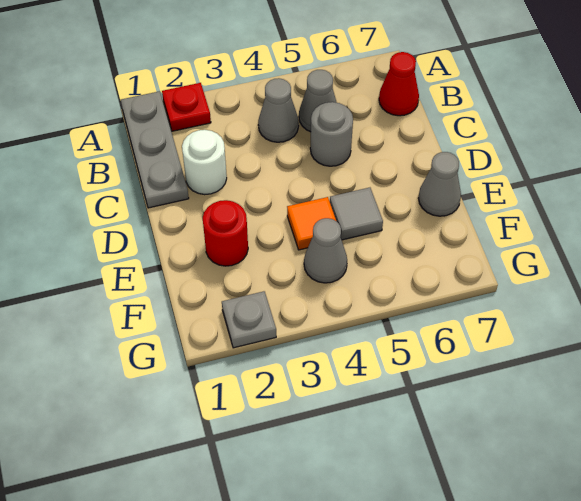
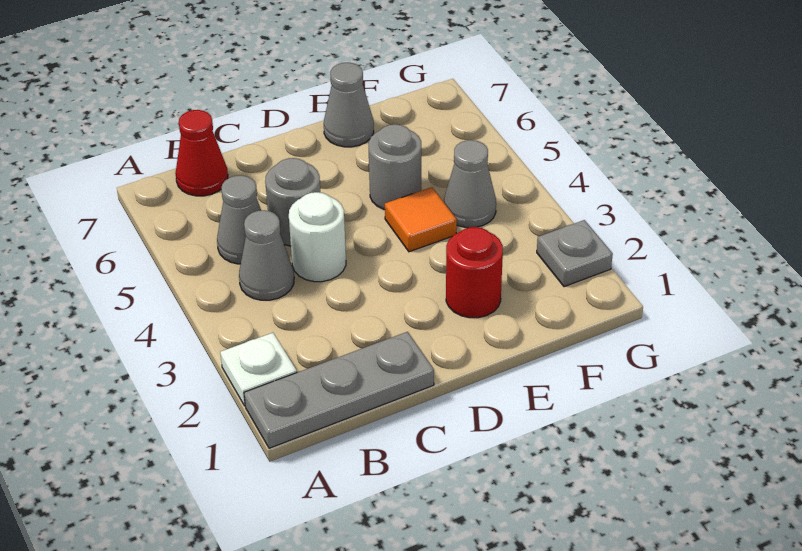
red plate A2 level 1 -> white plate A2 level 1
white round brick C2 level 1 -> white round brick C4 level 1
grey tile E5 level 1 -> grey round brick E5 level 1

